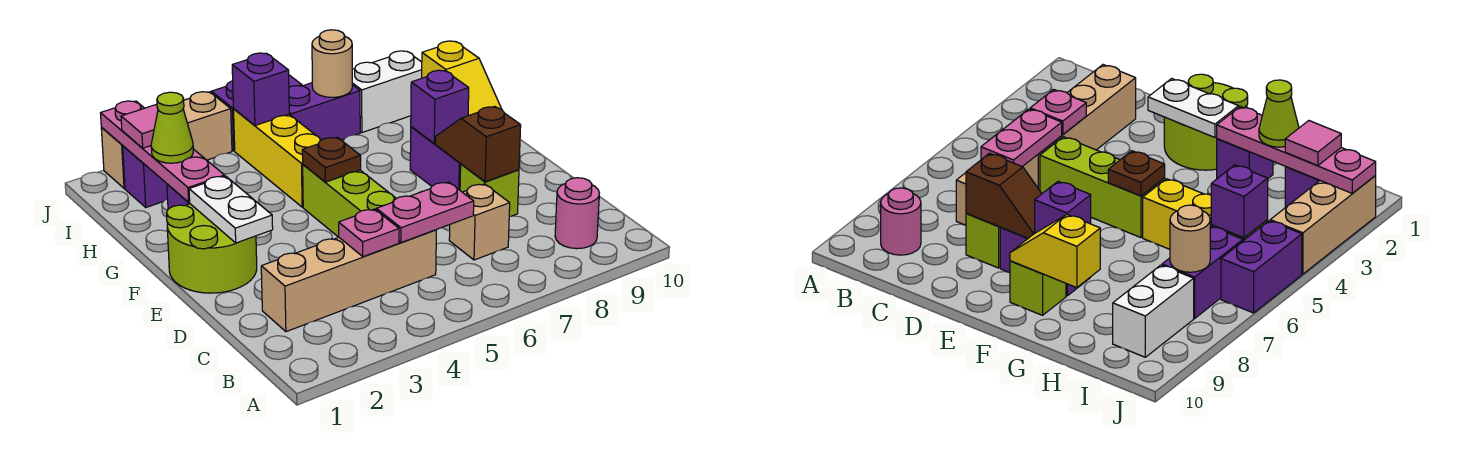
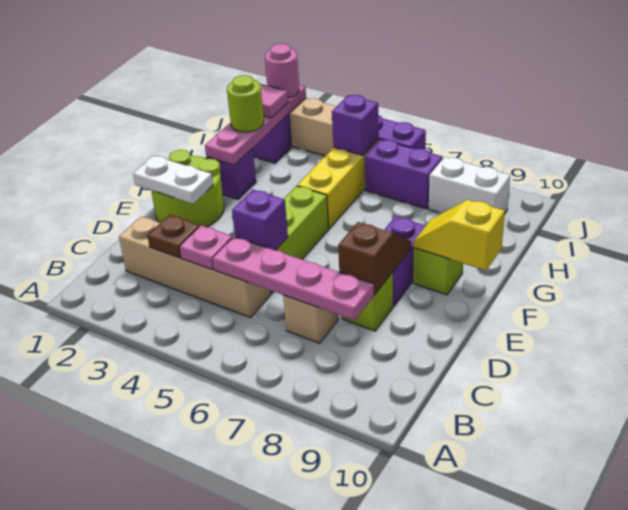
pink round brick B9 level 1 -> pink round brick J2 level 3
pink plate C5:C6 level 2 -> pink plate C5:C8 level 2
white plate E2:F2 level 2 -> white plate E1:E2 level 2
brown plate F5 level 2 -> brown plate C3 level 2
purple brick F8 level 2 -> purple brick D5 level 2
yellow slope F9:G9 level 2 top G -> yellow slope F9:F10 level 2 top 10
lime cone H2 level 3 -> lime round brick H2 level 3
tan round brick I7 level 2 -> none

